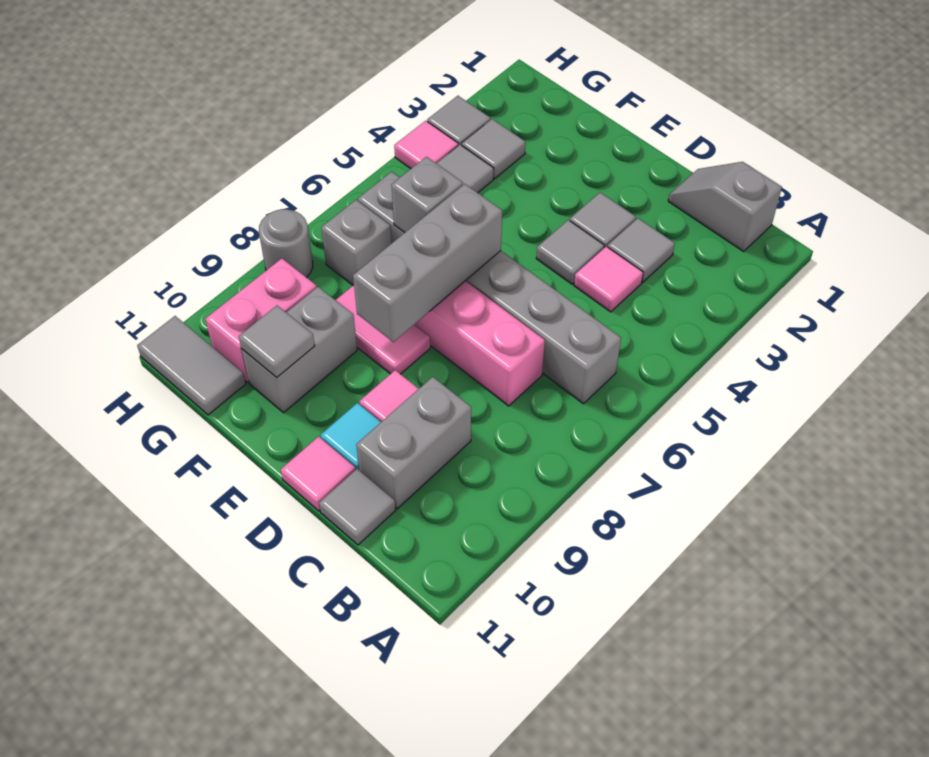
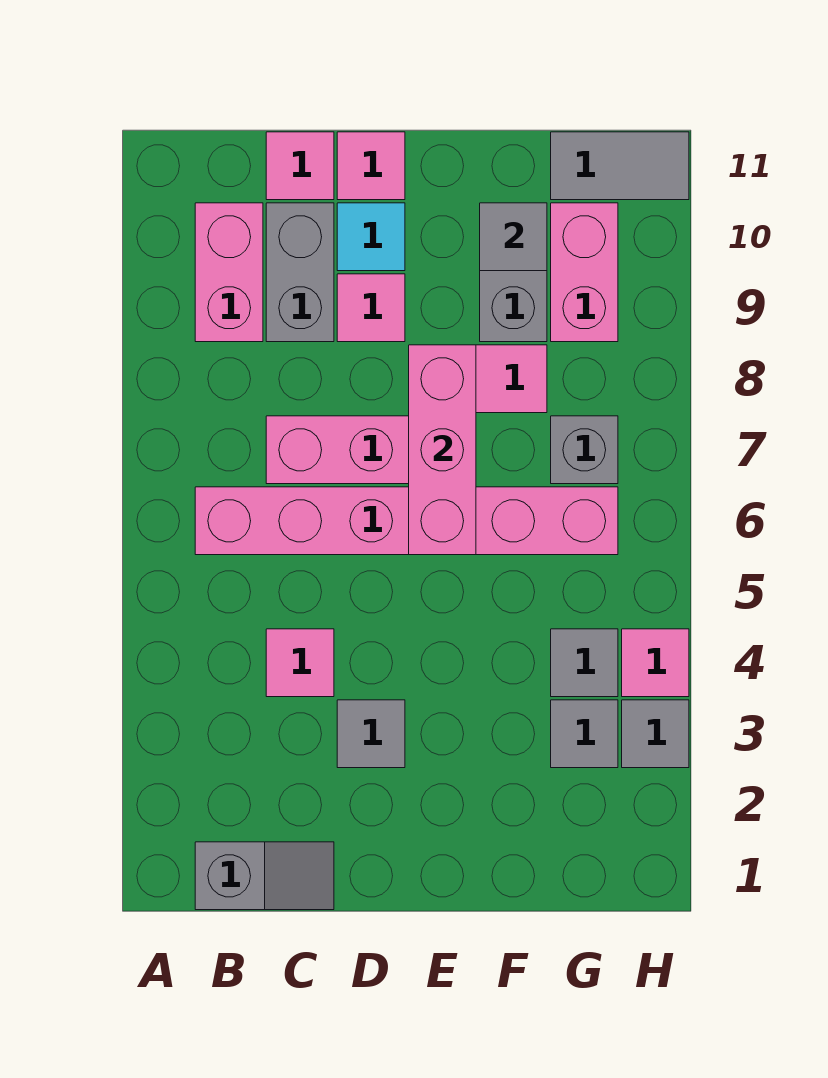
grey brick B6:G6 level 1 -> pink brick B6:G6 level 1
none -> pink brick B9:B10 level 1
grey tile C3 level 1 -> none
grey tile C11 level 1 -> pink tile C11 level 1
grey tile D4 level 1 -> none
grey brick E6:E8 level 2 -> pink brick E6:E8 level 2
grey brick F6 level 2 -> none
grey round brick H8 level 1 -> none

